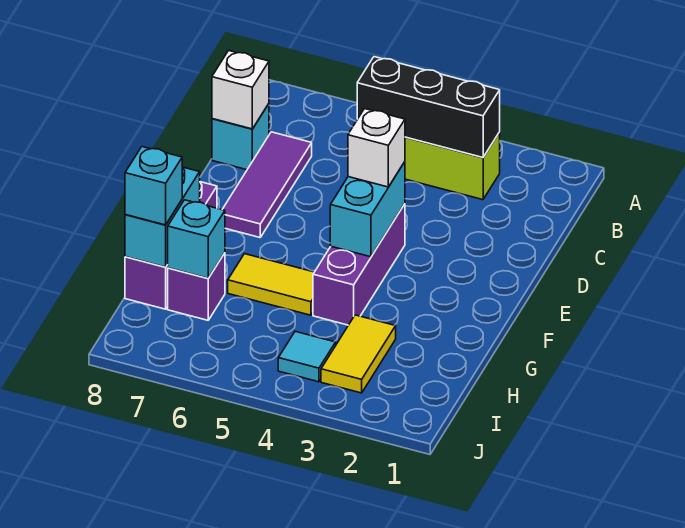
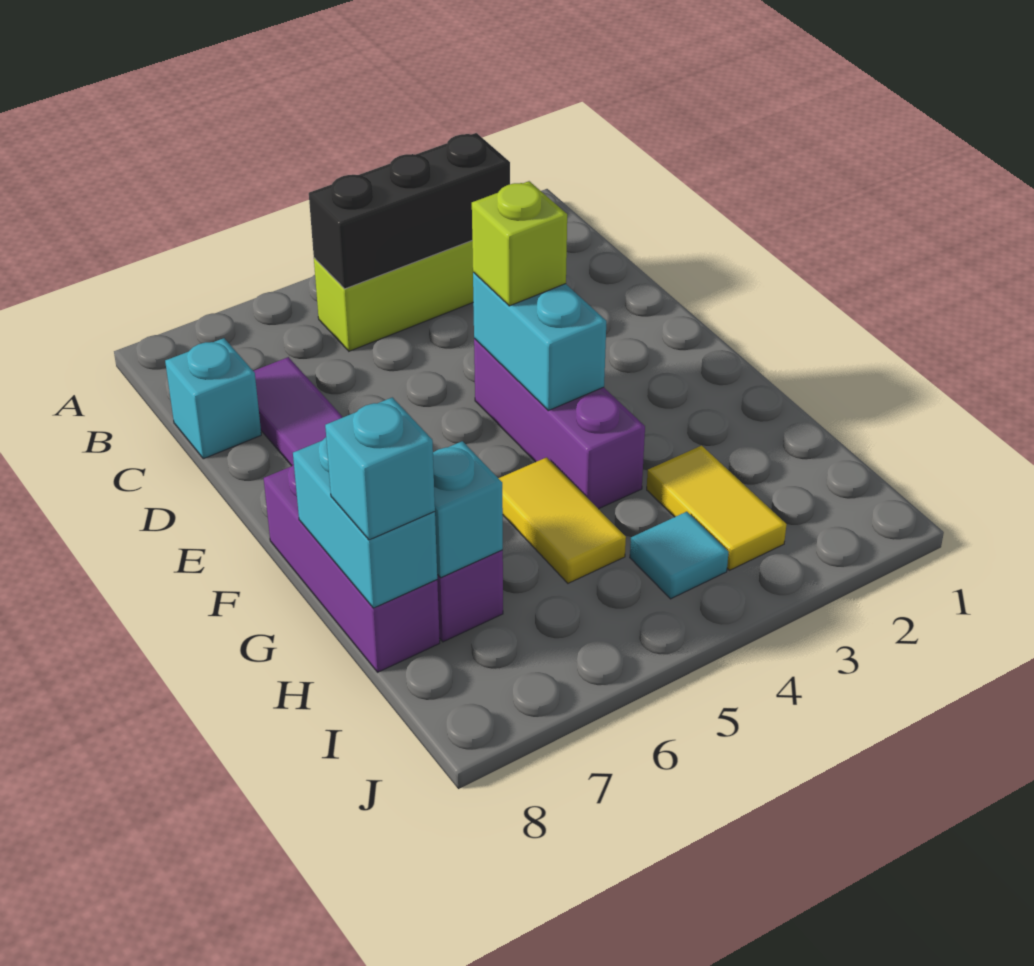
white brick C8 level 2 -> none
white brick E4 level 3 -> lime brick E4 level 3
yellow tile G5:G6 level 1 -> yellow tile G5:H5 level 1

